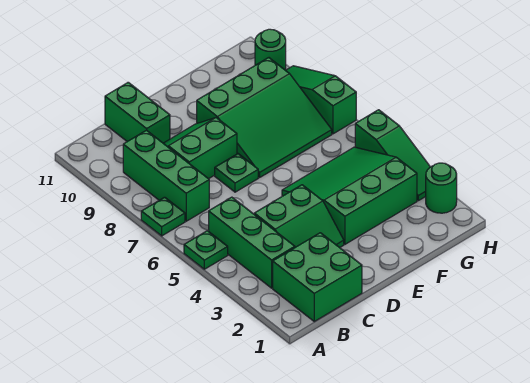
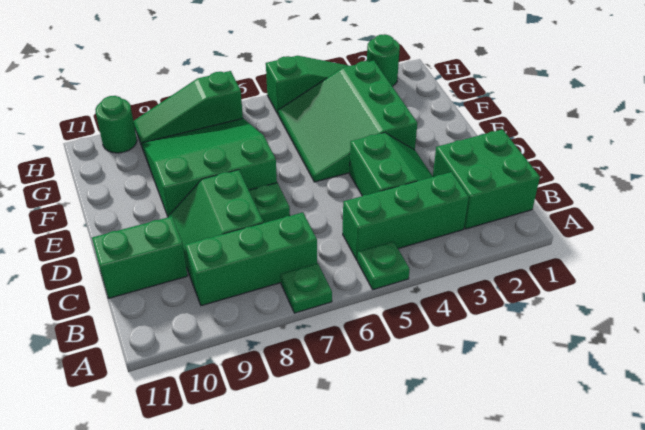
green slope E7:G9 level 1 top 9 -> green slope E7:G9 level 1 top E

